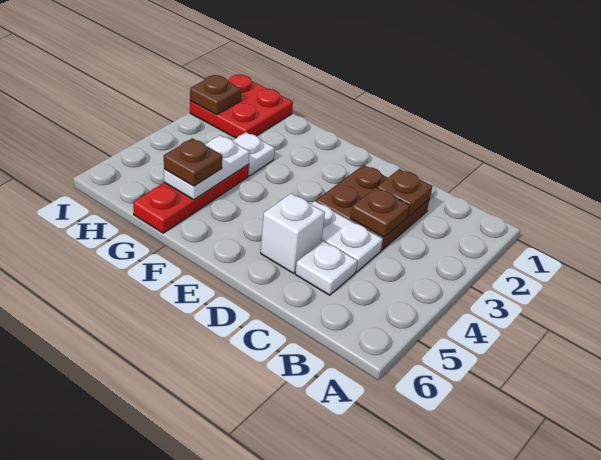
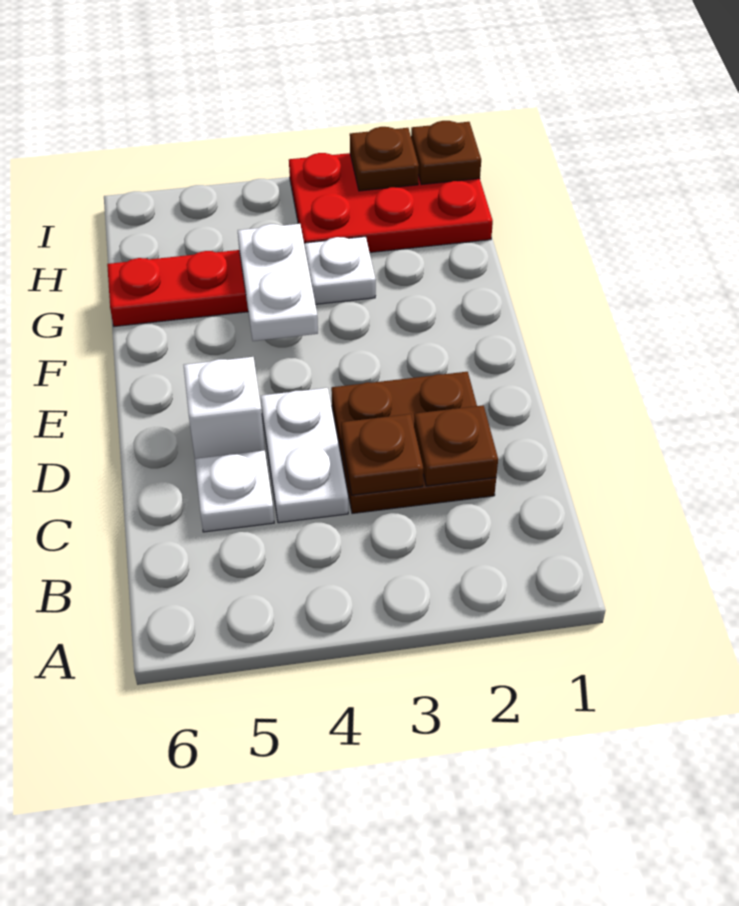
white plate G4:G5 level 2 -> white plate F4:G4 level 2
brown plate G5 level 3 -> brown plate I1 level 2
red plate H1:I2 level 1 -> red plate H1:I3 level 1

